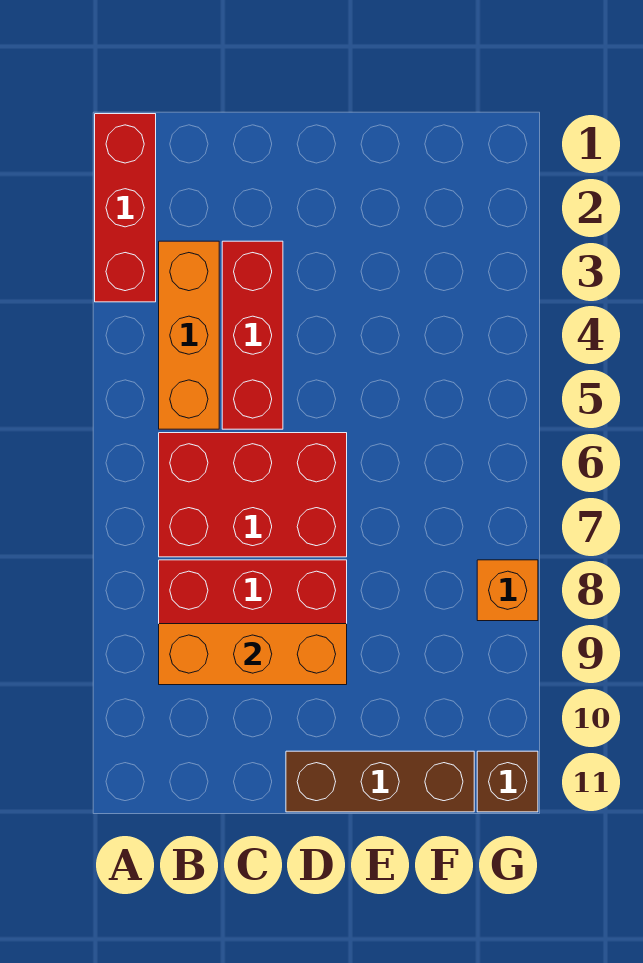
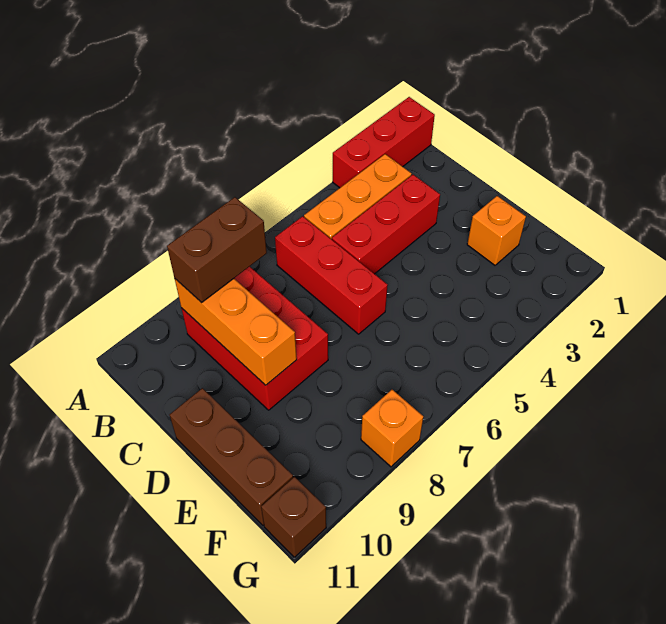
red brick B6:D7 level 1 -> red brick B6:D6 level 1
none -> brown brick B8:B9 level 3
none -> orange brick E2 level 1

